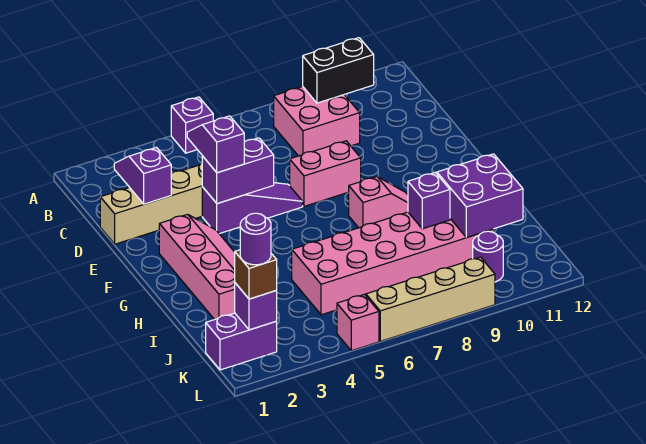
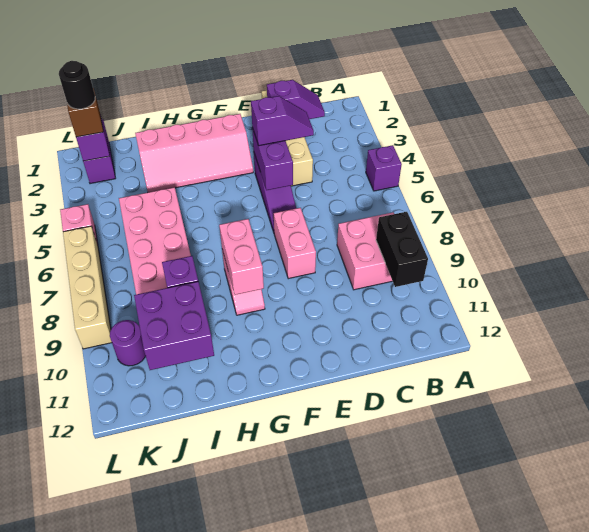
none -> pink brick G8:G9 level 2
purple round brick K2 level 4 -> black round brick K2 level 4

